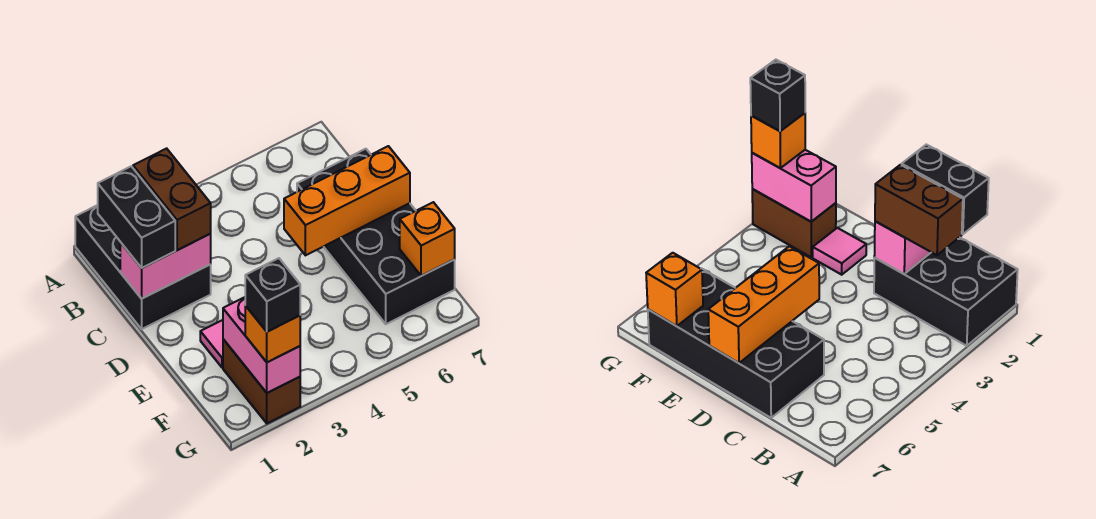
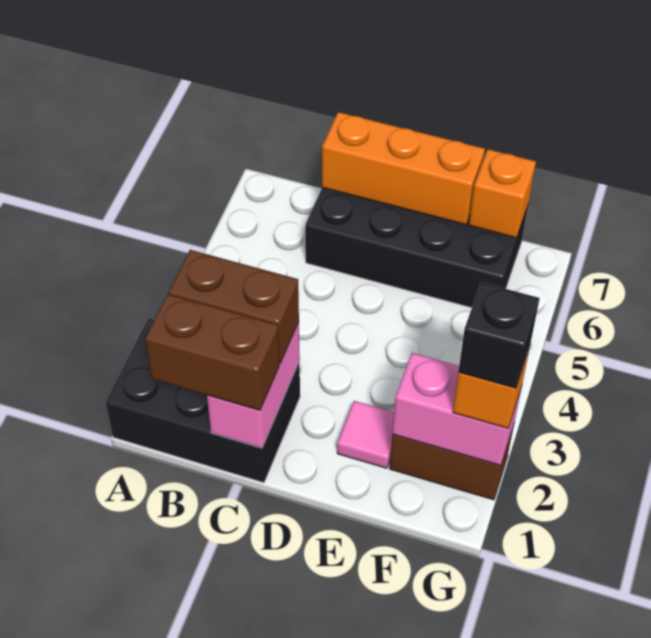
black brick B1:C1 level 3 -> brown brick B1:C1 level 3
orange brick D5:D7 level 2 -> orange brick C7:E7 level 2

